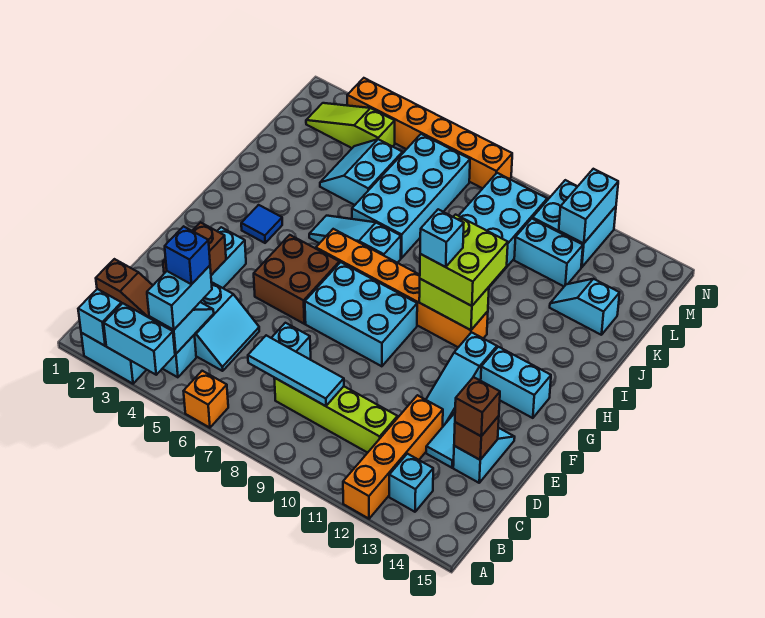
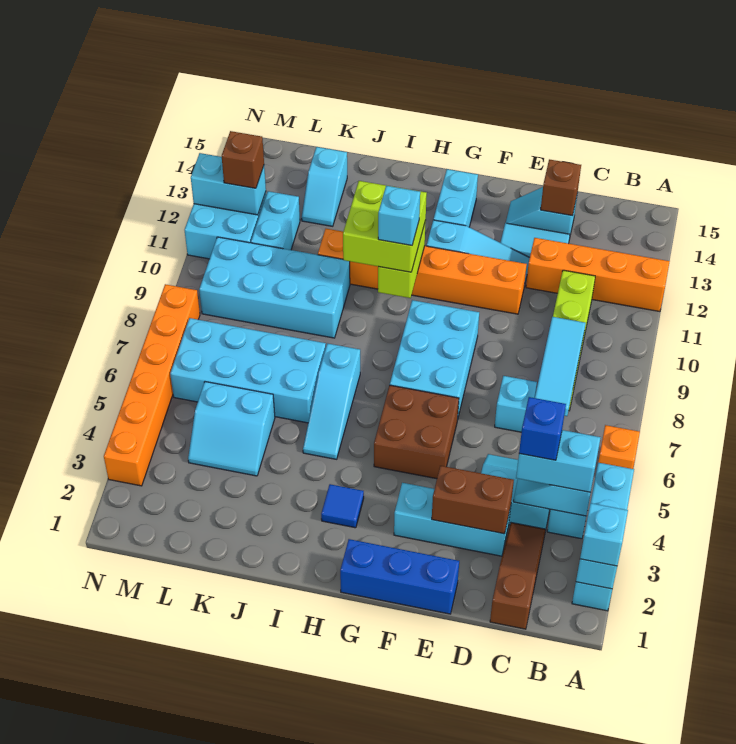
cyan brick B13 level 1 -> cyan brick A2 level 3
brown brick D14 level 3 -> brown brick M12 level 3
none -> blue brick E1:G1 level 1
orange brick H6:H11 level 1 -> orange brick E11:J11 level 1
lime slope M2:M4 level 1 top 4 -> none

